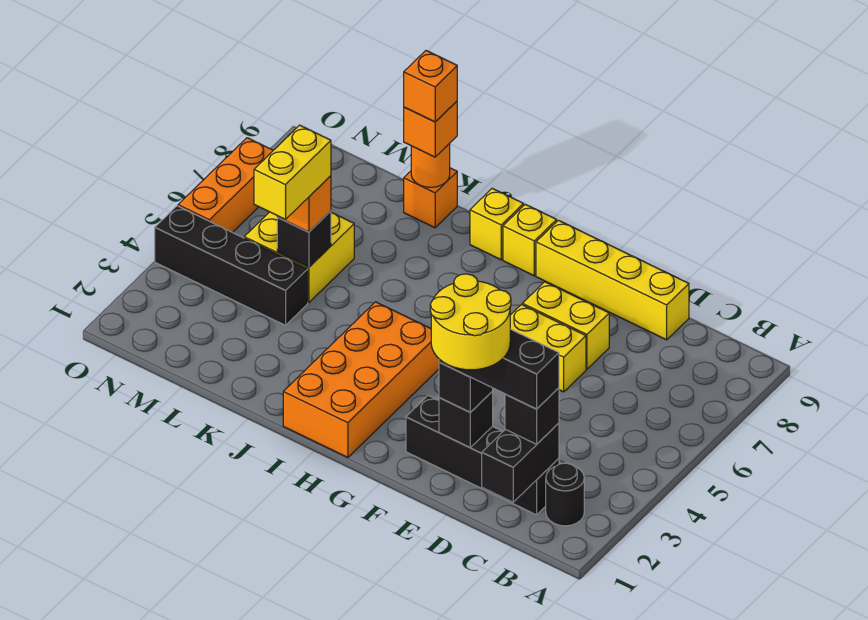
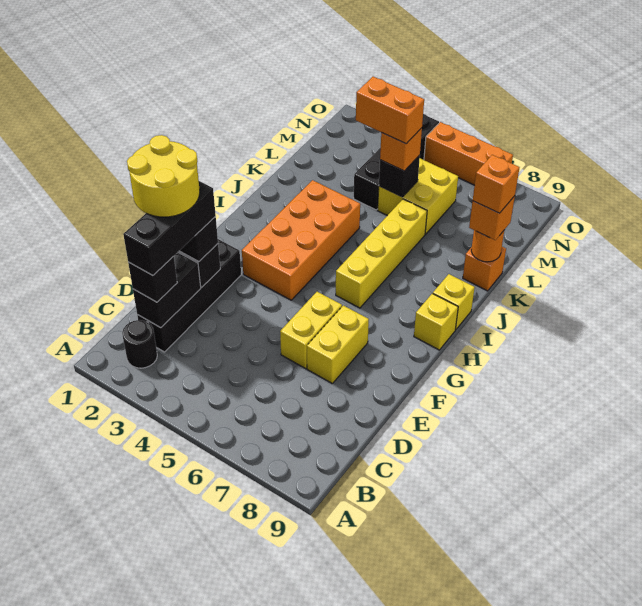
black brick C1:C2 level 2 -> black brick C2:D2 level 2
yellow brick D9:G9 level 1 -> yellow brick H6:K6 level 1
orange brick H1:I4 level 1 -> orange brick G3:J4 level 1
yellow brick L4:L5 level 4 -> orange brick L4:L5 level 4

